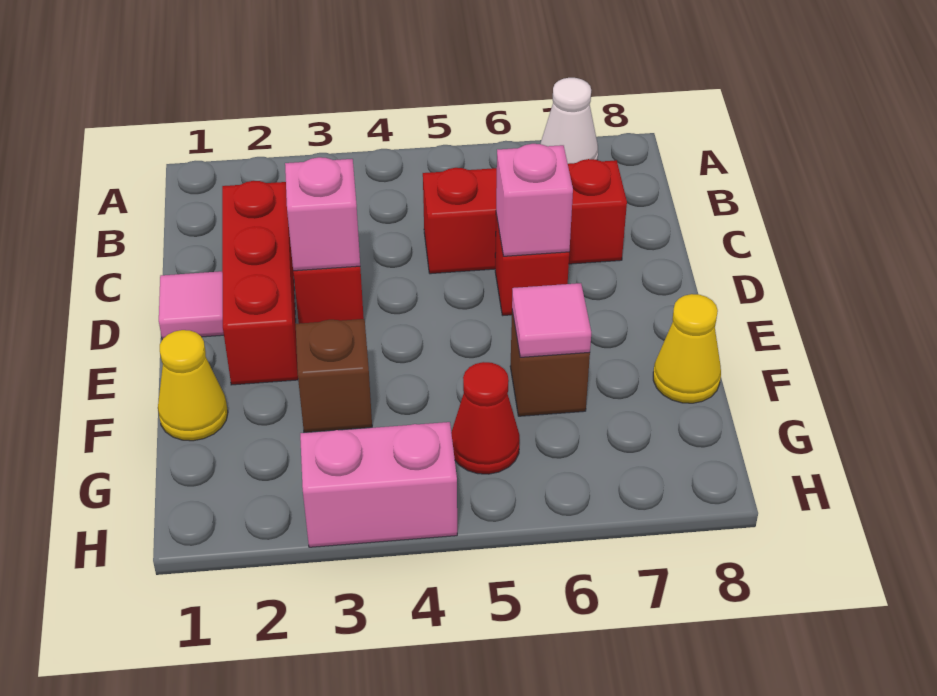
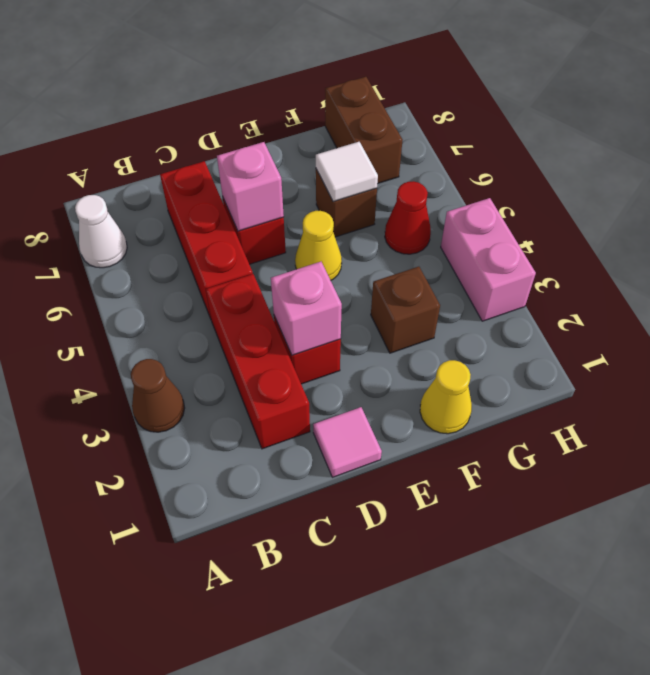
none -> brown cone A3 level 1
red brick C2:E2 level 1 -> red brick C2:C4 level 1
pink tile F6 level 2 -> white tile F6 level 2
yellow cone F8 level 1 -> yellow cone E5 level 1
none -> brown brick G7:G8 level 1

